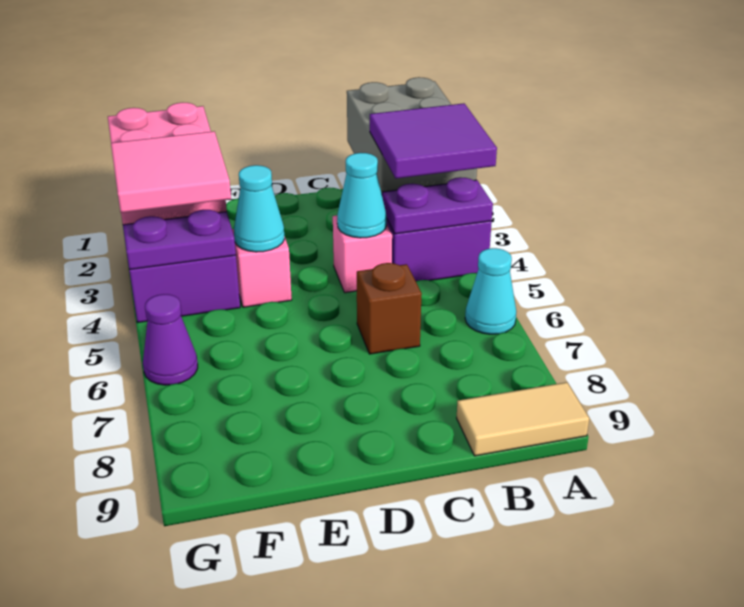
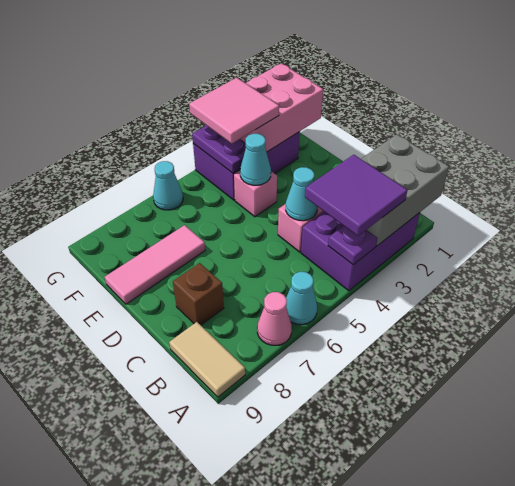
purple plate A4:B4 level 2 -> purple plate A4 level 2
none -> pink cone A7 level 1
brown brick C6 level 1 -> brown brick C8 level 1
none -> pink tile E7:E9 level 1
purple cone G6 level 1 -> cyan cone G6 level 1

